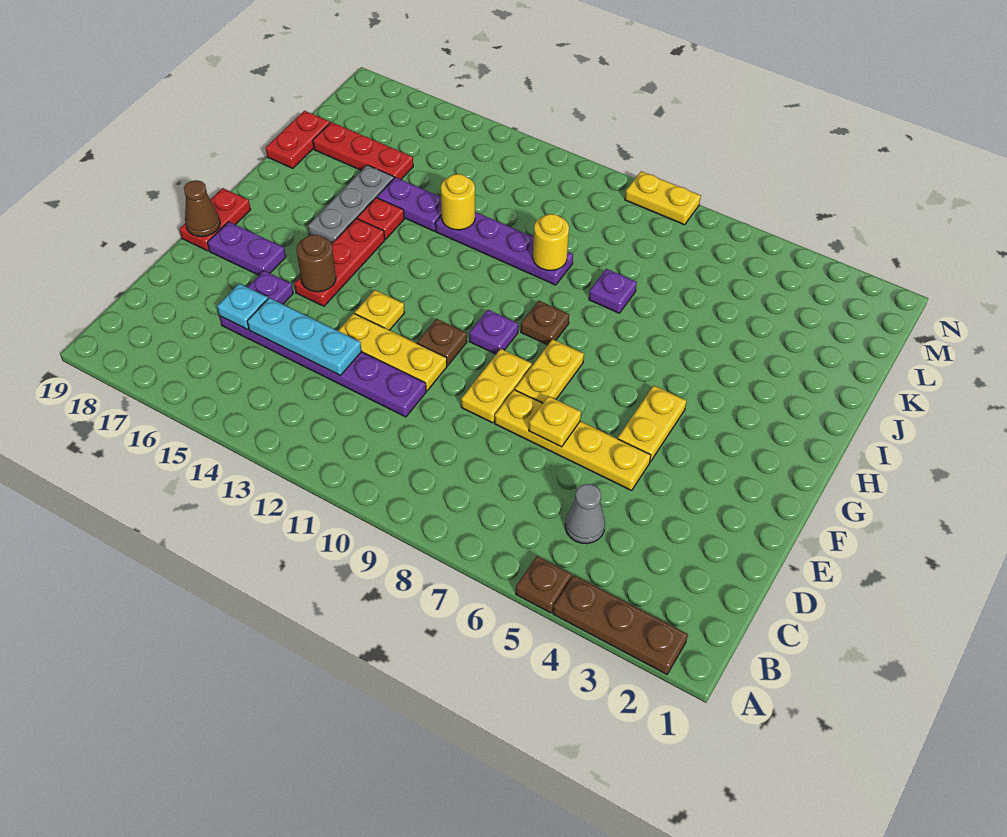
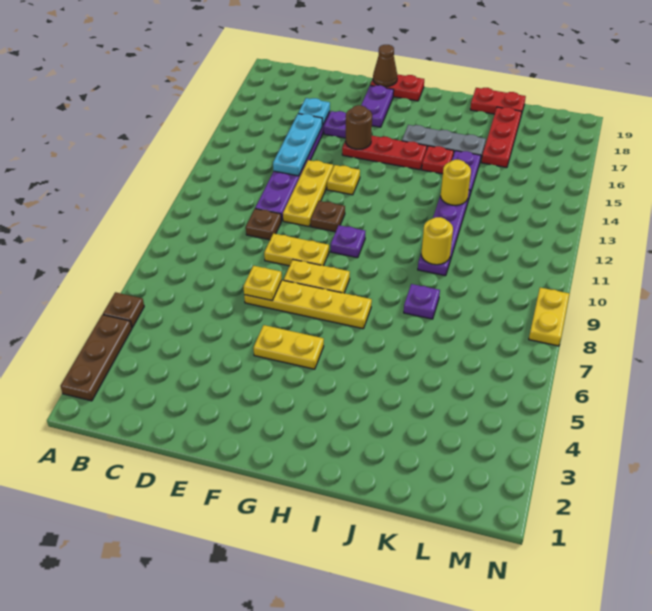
grey cone C5 level 1 -> none
yellow plate E5:E8 level 1 -> yellow plate E7:H7 level 1
brown plate H9 level 1 -> brown plate D10 level 1

